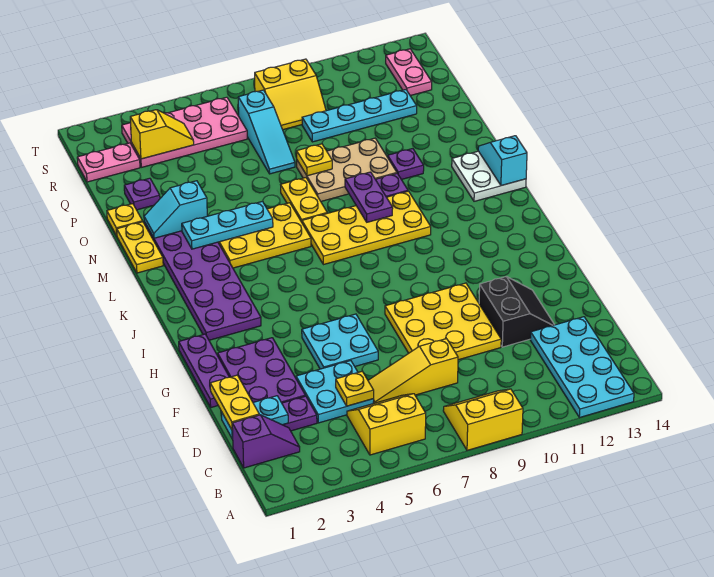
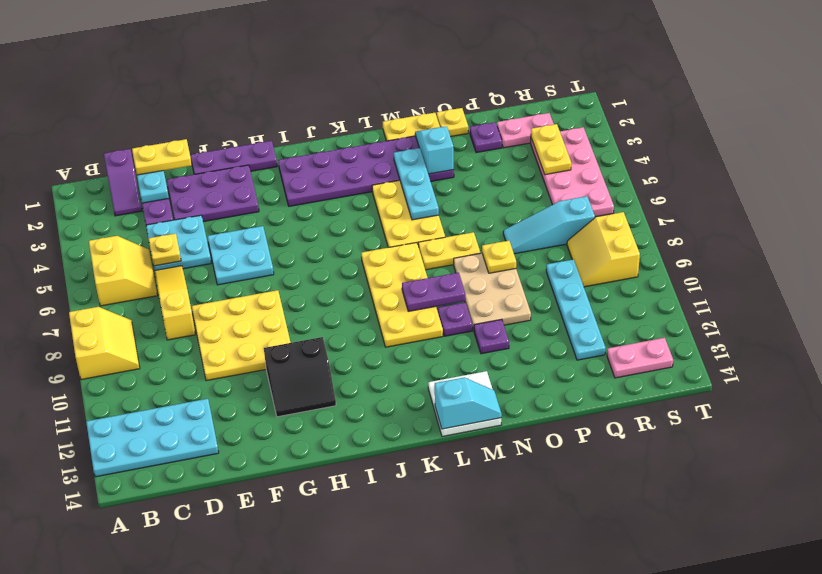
black slope E11:F12 level 1 top 11 -> black slope G11:H12 level 1 top 11
pink plate R1:R2 level 1 -> pink plate Q2:R2 level 1
yellow slope R3:R4 level 2 top 3 -> yellow plate R3:R4 level 2

